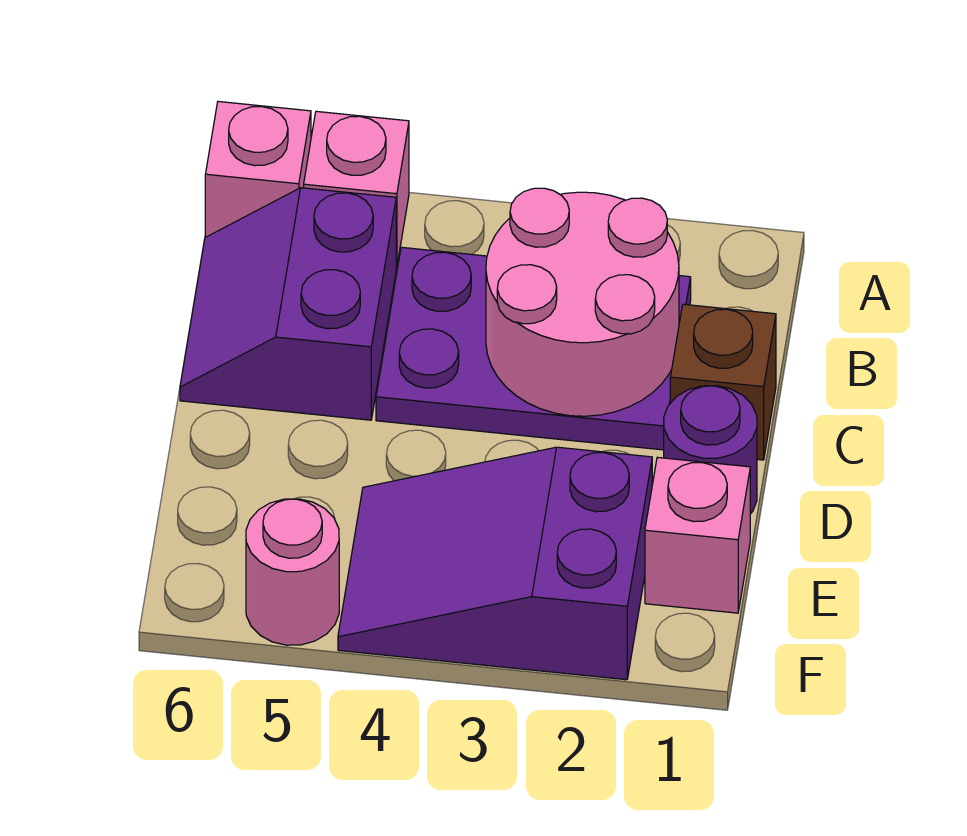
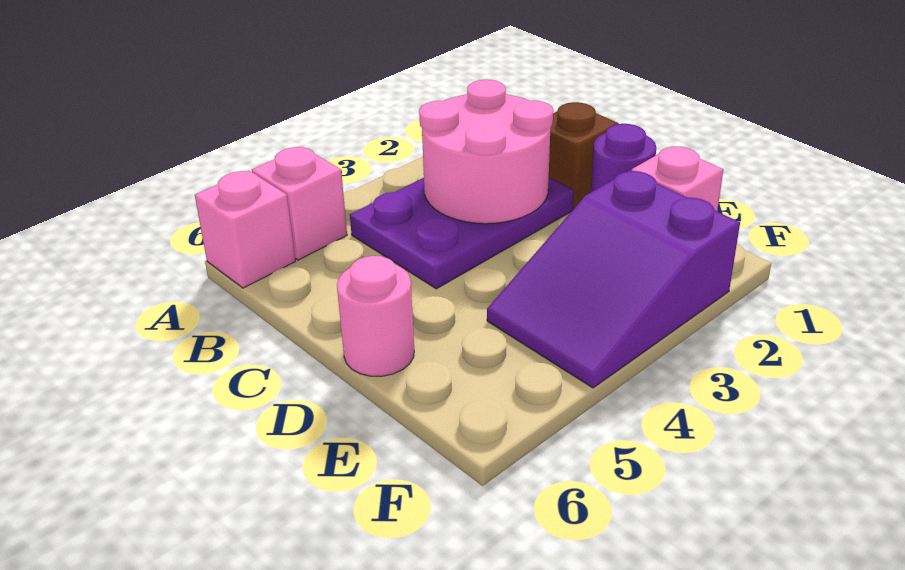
purple slope B5:C6 level 1 top 5 -> none
pink round brick F5 level 1 -> pink round brick D6 level 1

